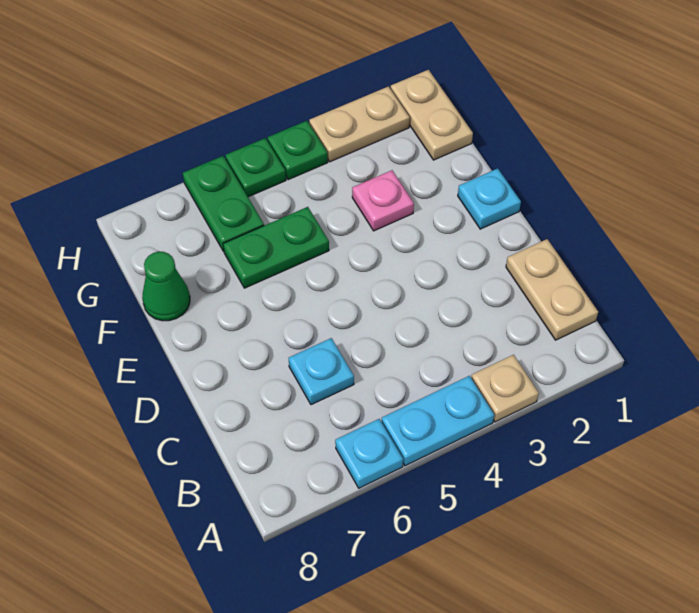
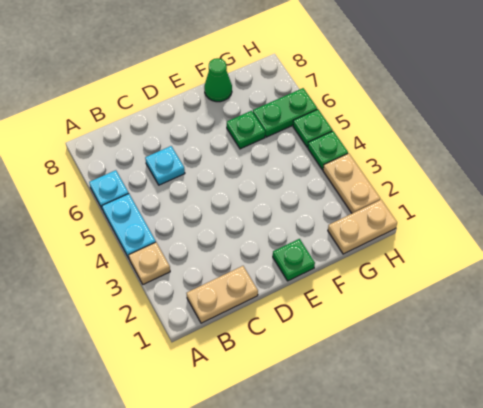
cyan plate E1 level 1 -> green plate E1 level 1
pink plate F3 level 1 -> none
green plate F5:F6 level 1 -> green plate F6 level 1

